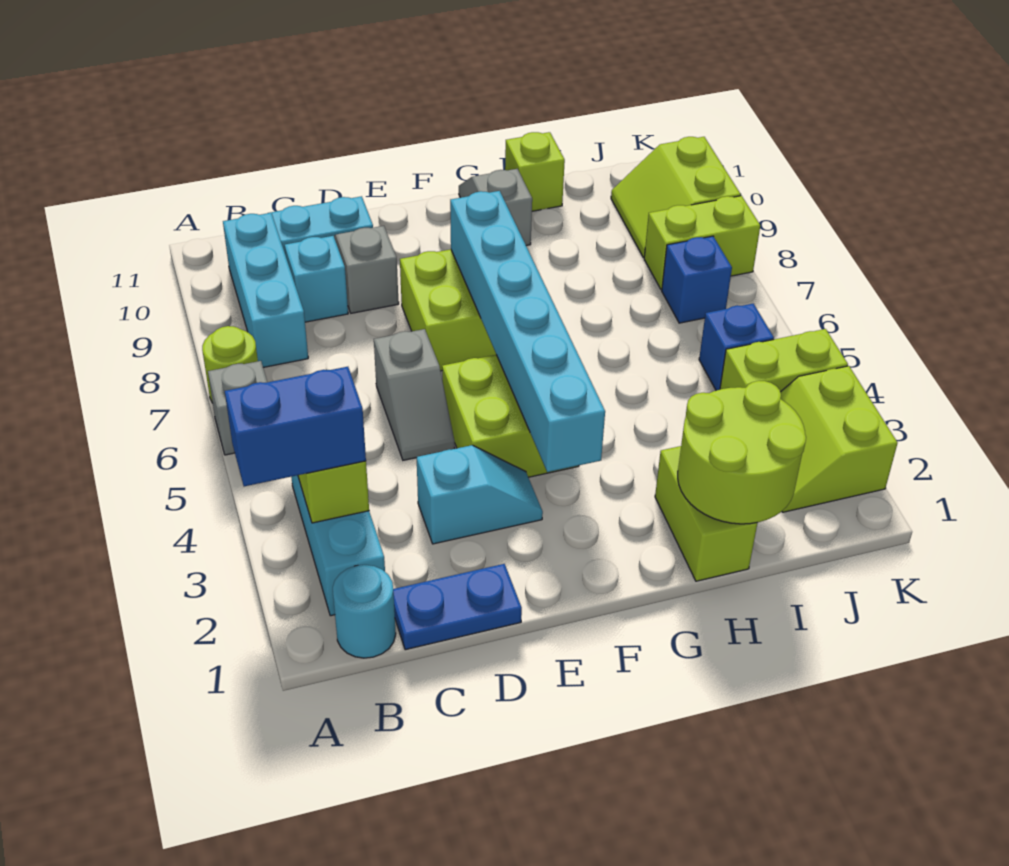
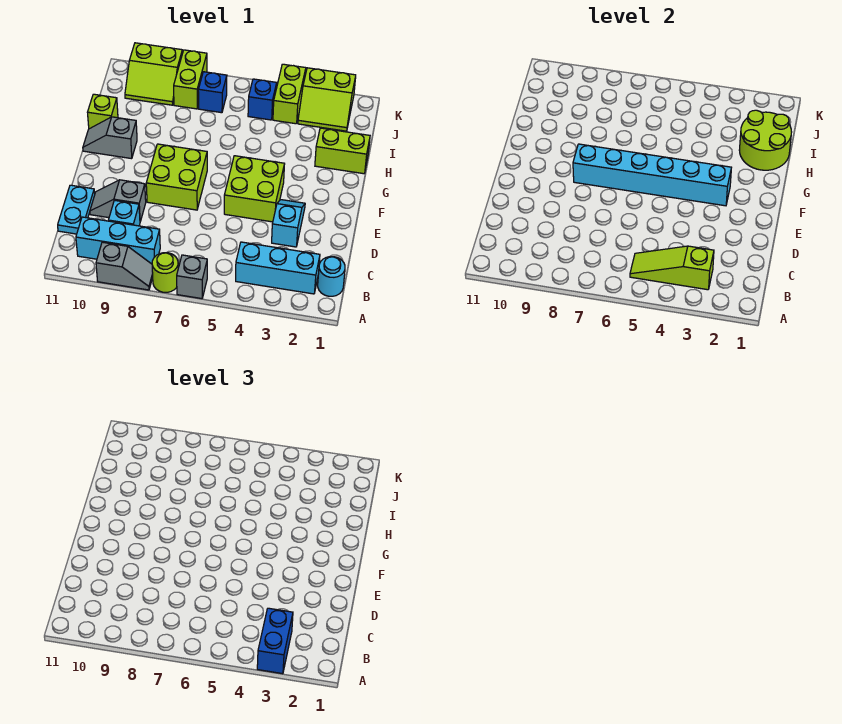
blue plate C1:D1 level 1 -> none
grey slope D5:D6 level 1 top 6 -> grey slope A8:A9 level 1 top 9

